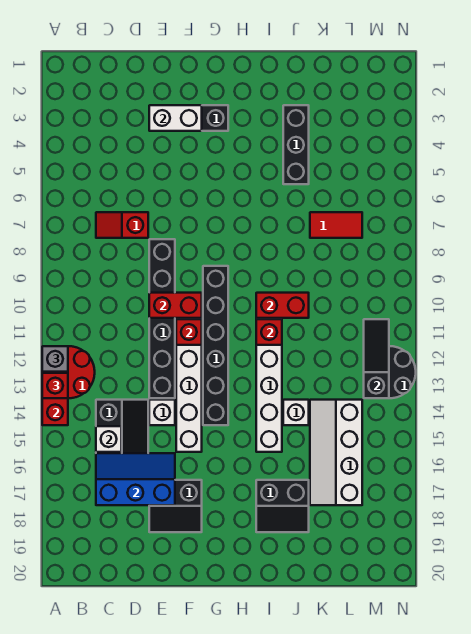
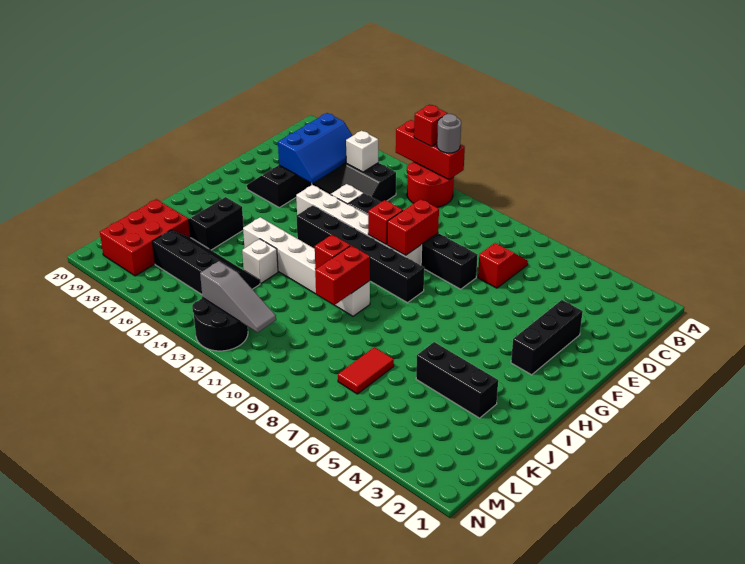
grey brick A12 level 3 -> grey round brick A12 level 3
white brick E3:F3 level 2 -> none
white slope K14:L17 level 1 top L -> black slope K14:L17 level 1 top L
none -> red brick K18:M19 level 1
black slope M11:M13 level 2 top 13 -> grey slope M11:M13 level 2 top 13

